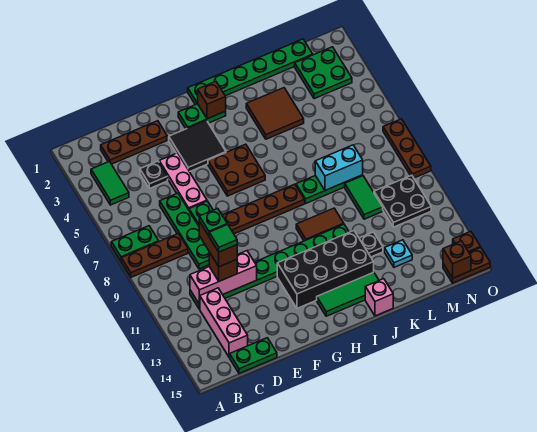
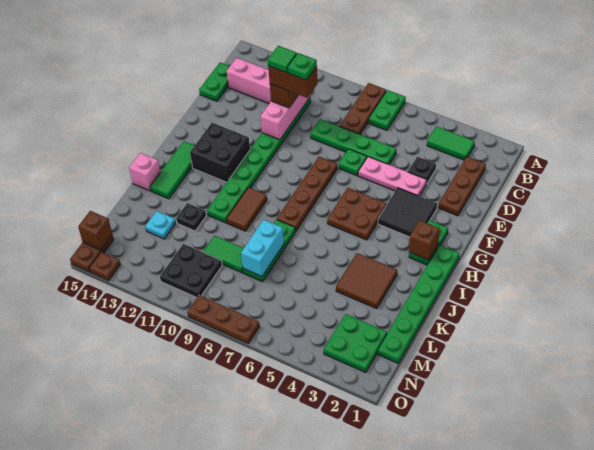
black brick G12:J13 level 1 -> black brick G12:H13 level 1

